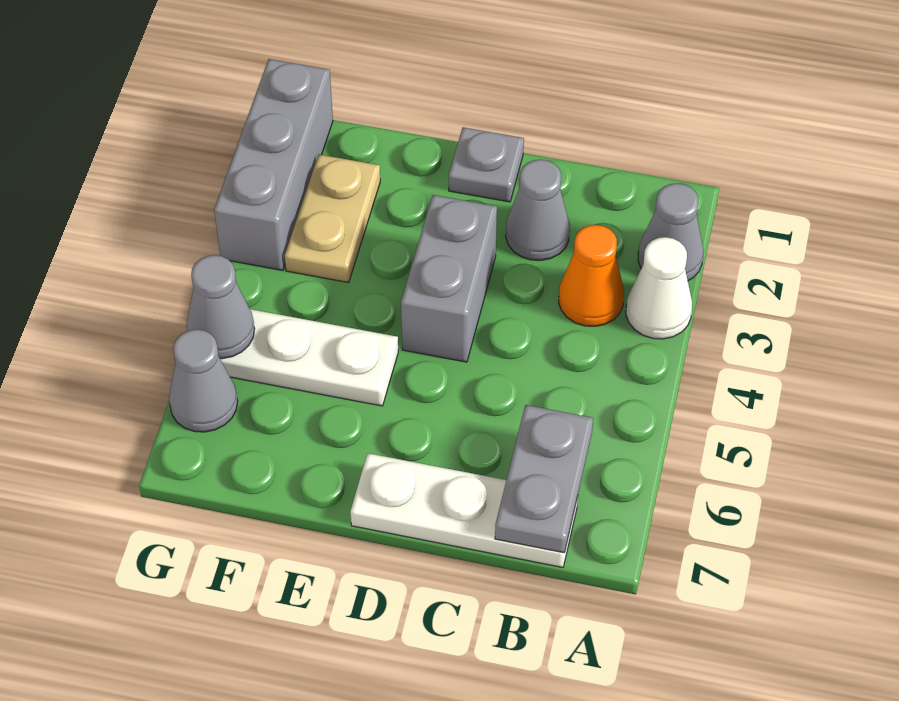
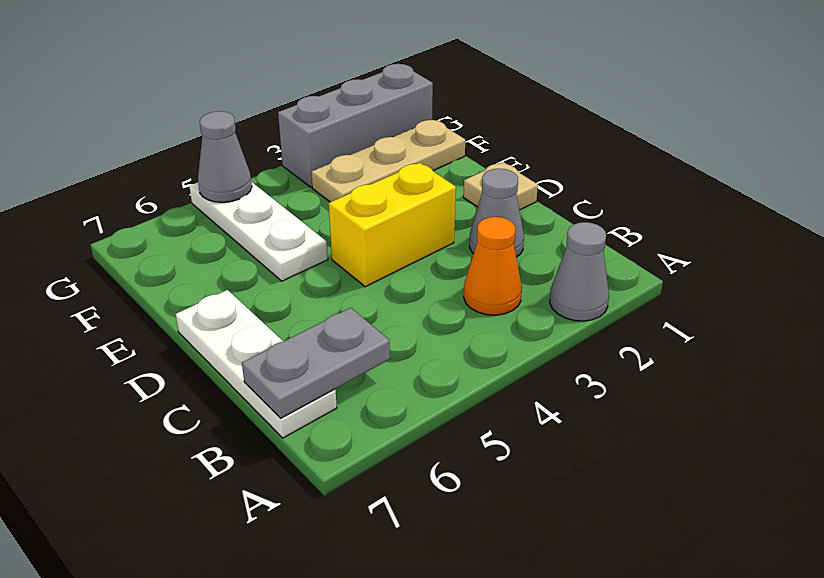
white cone A3 level 1 -> none
grey plate D1 level 1 -> tan plate D1 level 1
grey brick D3:D4 level 1 -> yellow brick D3:D4 level 1
tan plate F2:F3 level 1 -> tan plate F1:F3 level 1
grey cone G6 level 1 -> none

